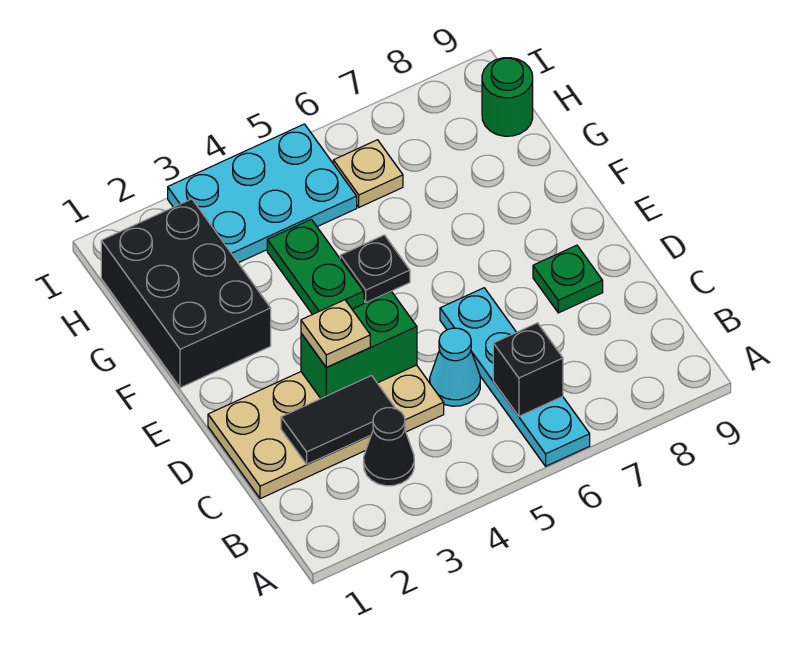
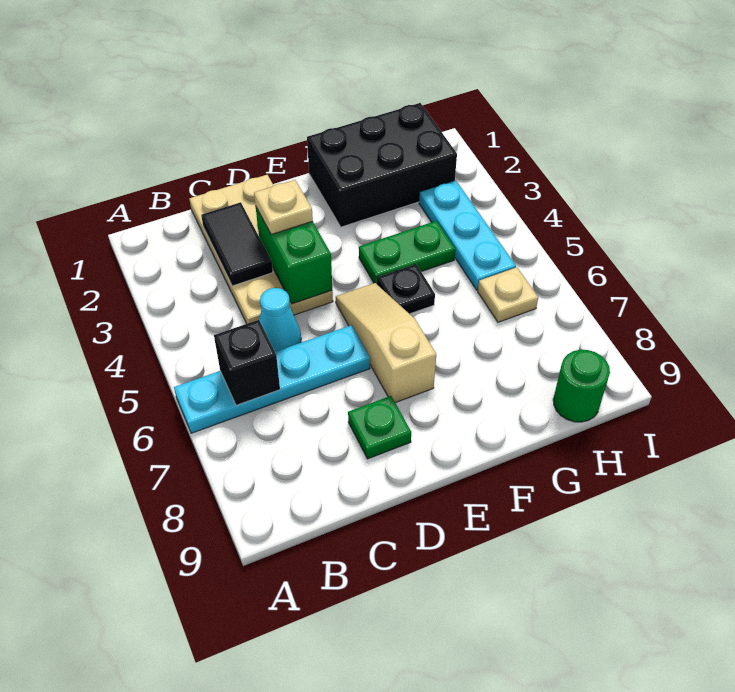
black cone B3 level 1 -> none
none -> tan slope E5:E7 level 1 top 7
cyan plate H3:I5 level 1 -> cyan plate H3:H5 level 1

